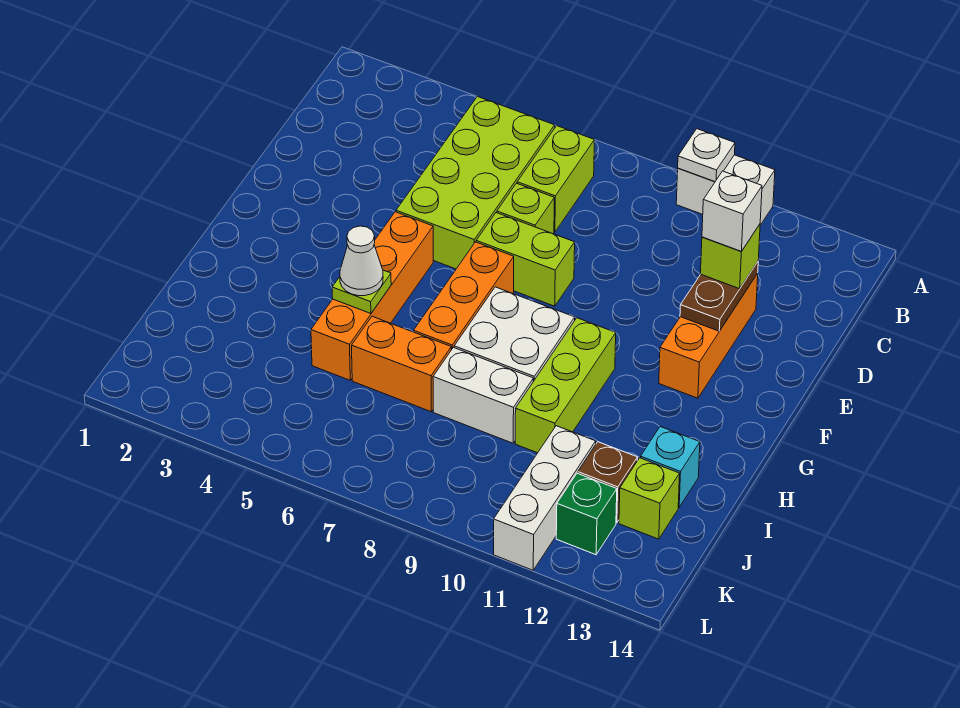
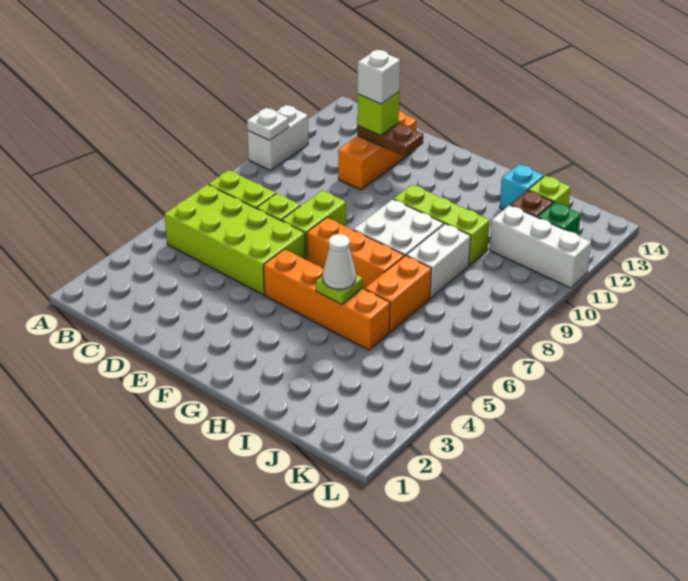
orange brick D12:F12 level 1 -> orange brick D11:D13 level 1

